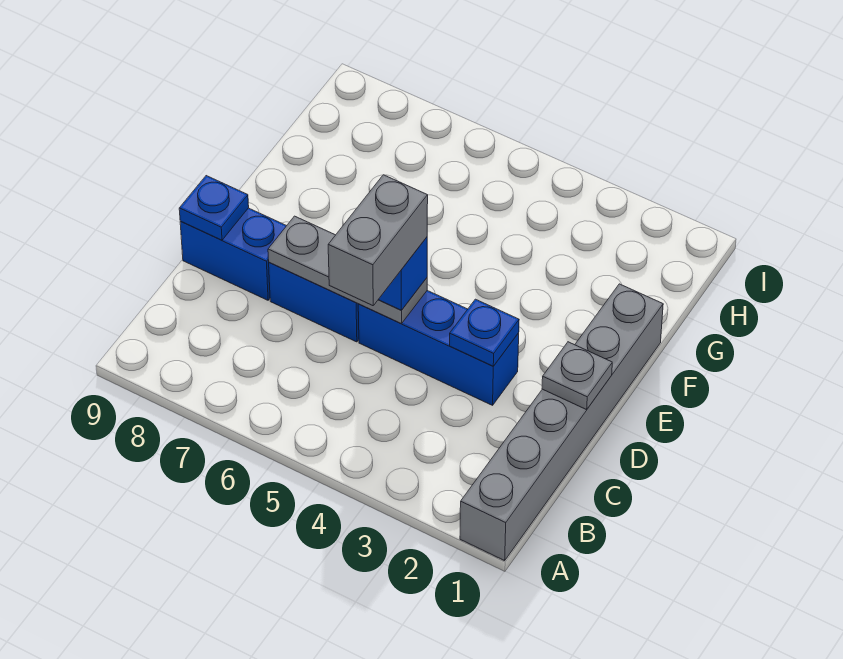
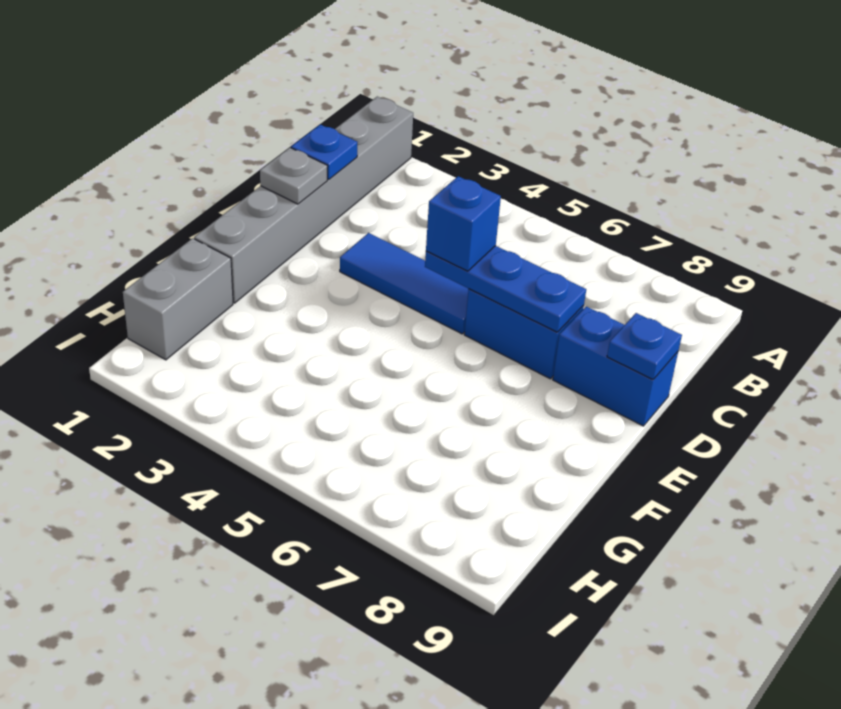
grey brick C5:D5 level 4 -> grey brick G1:H1 level 1
blue brick D3:D5 level 1 -> blue tile D3:D5 level 1
blue plate D3 level 2 -> blue plate C1 level 2
grey plate D5:D7 level 2 -> blue plate D5:D7 level 2

